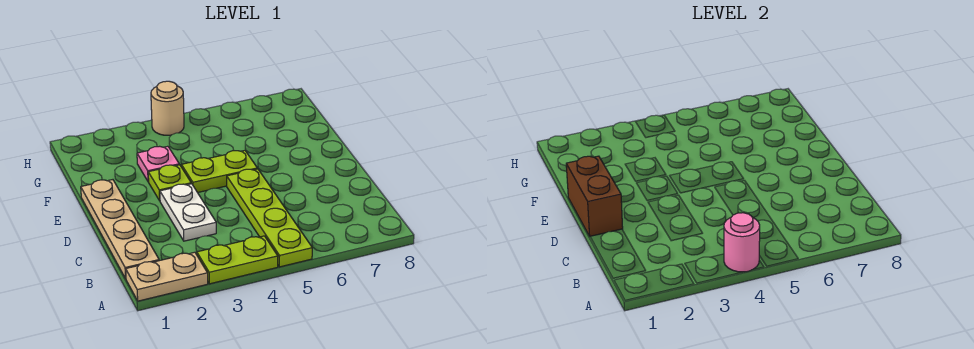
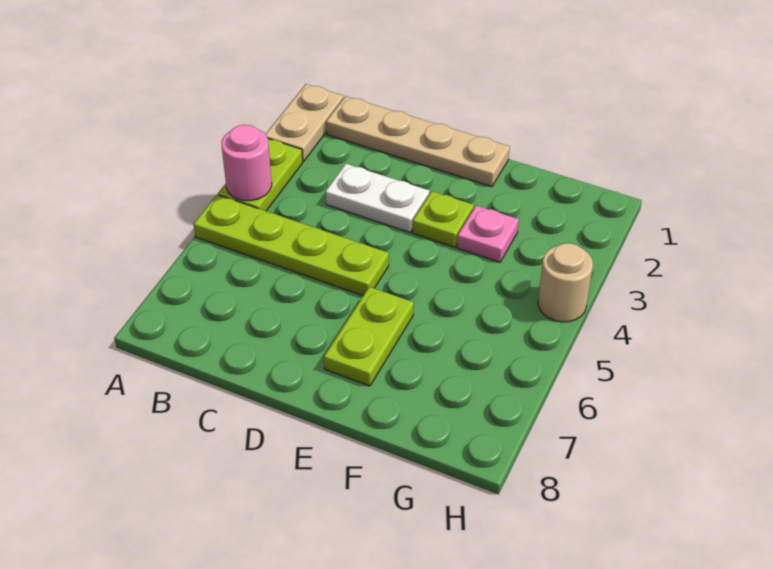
brown brick D1:E1 level 2 -> none
lime plate E4:E5 level 1 -> lime plate E6:E7 level 1

